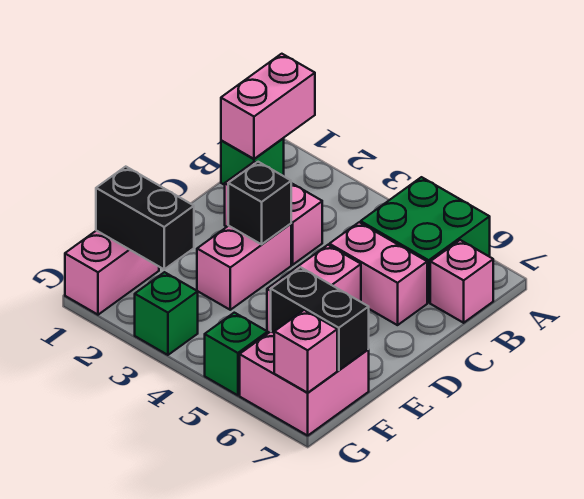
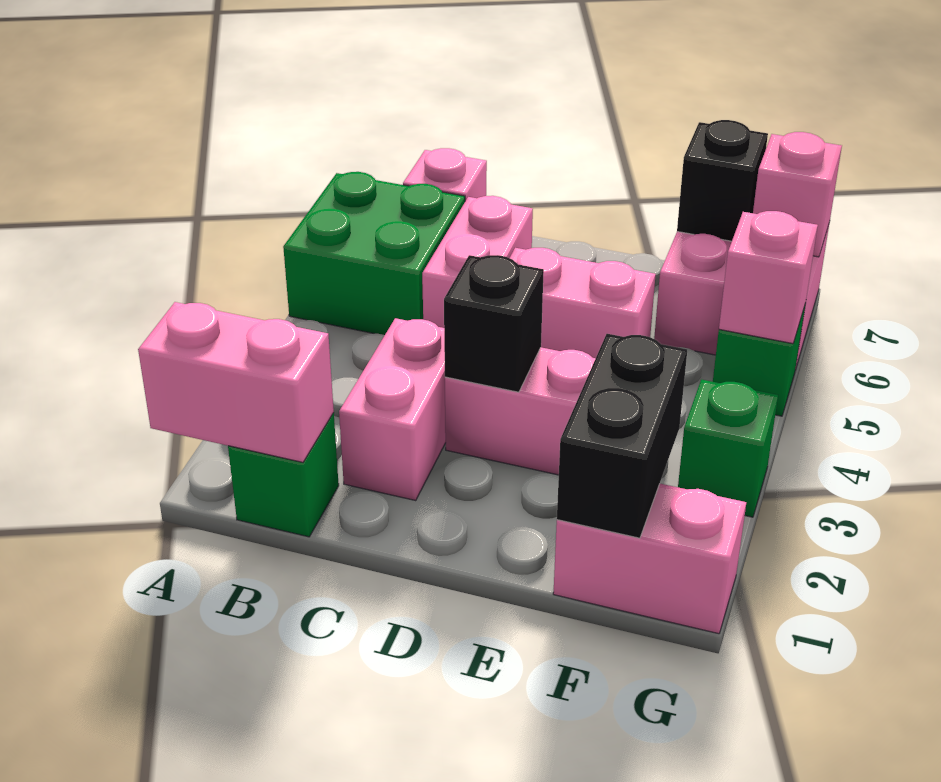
black brick F6:F7 level 2 -> black brick F7 level 2
none -> pink brick G5 level 2

